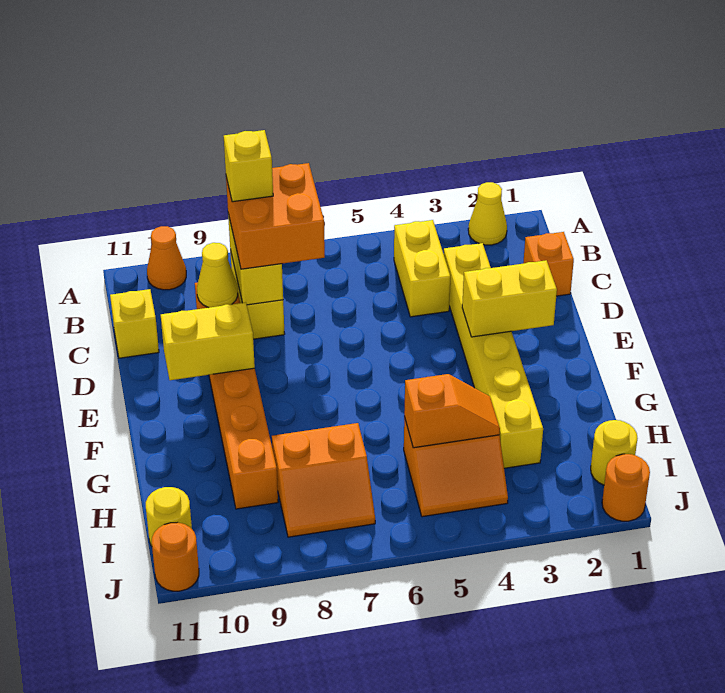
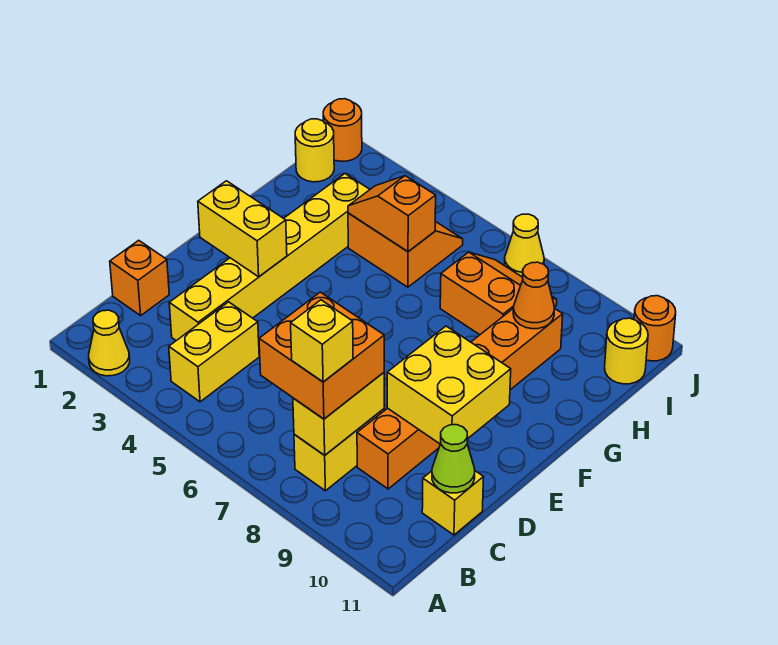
orange cone A10 level 1 -> orange cone H9 level 2
yellow cone C9 level 2 -> yellow cone J7 level 1
none -> lime cone C11 level 2
yellow brick E9:E10 level 2 -> yellow brick D9:E10 level 2

